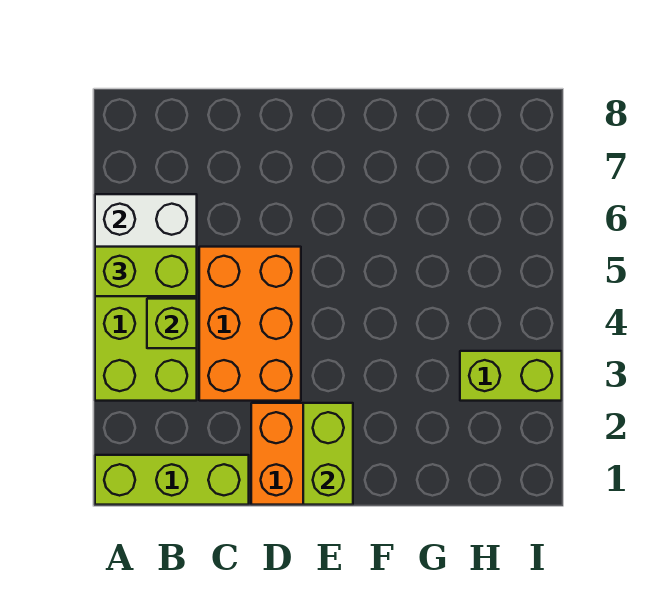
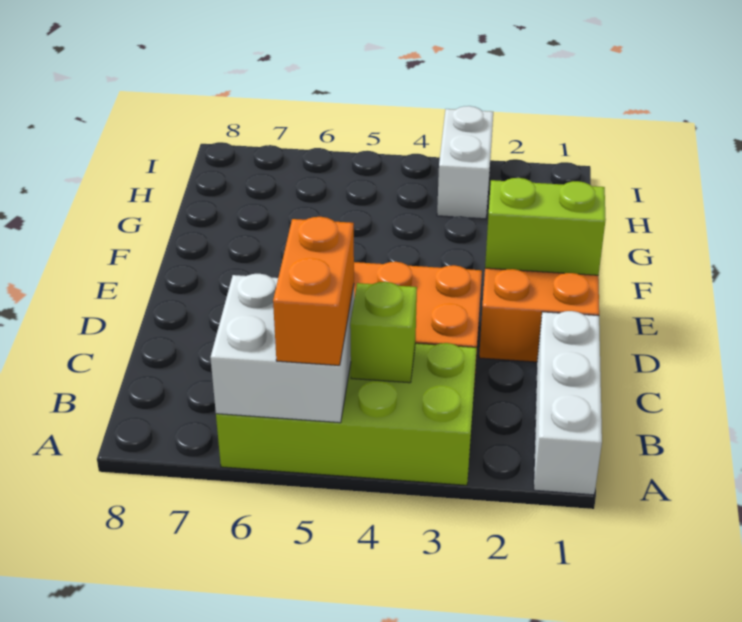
lime brick A1:C1 level 1 -> white brick A1:C1 level 1
lime brick A5:B5 level 3 -> orange brick A5:B5 level 3
lime brick H3:I3 level 1 -> white brick H3:I3 level 1

